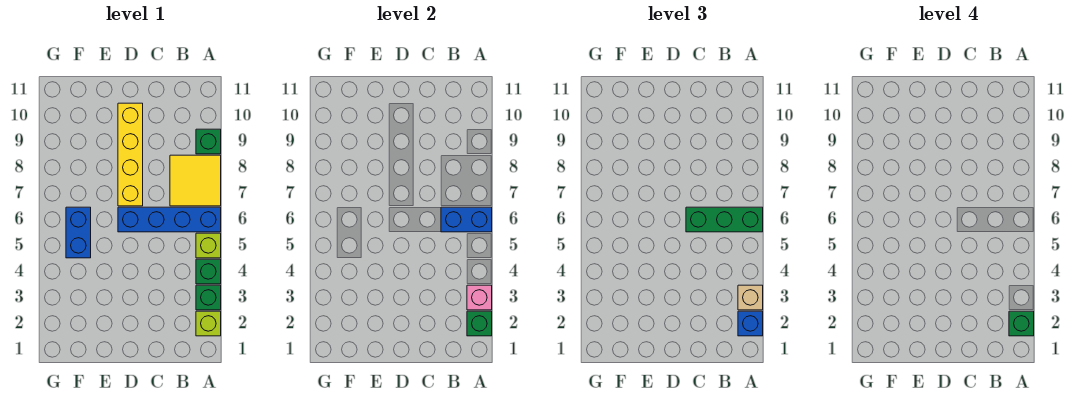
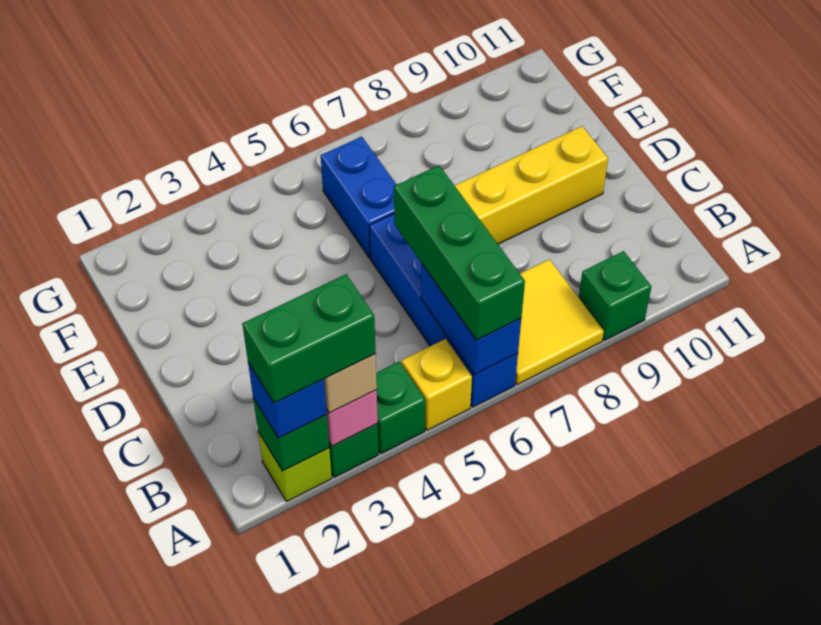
green brick A2 level 4 -> green brick A2:A3 level 4
lime brick A5 level 1 -> yellow brick A5 level 1
blue brick F5:F6 level 1 -> blue brick E6:F6 level 1

